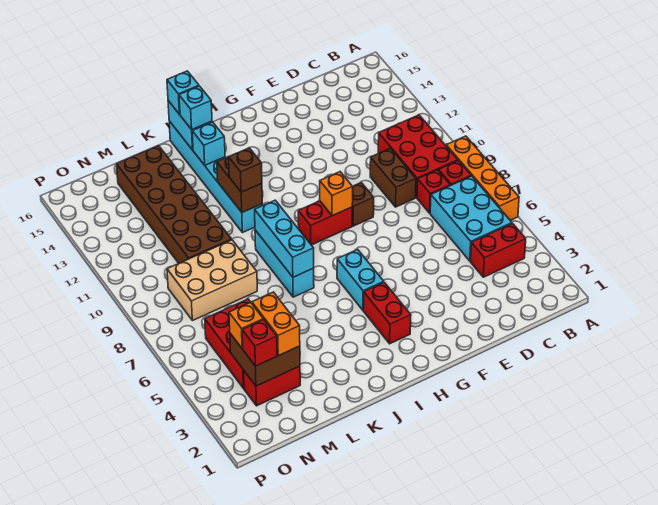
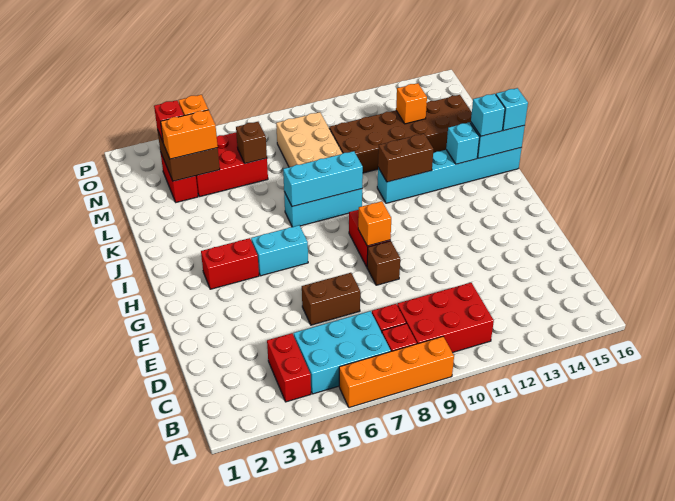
brown brick D9:D10 level 1 -> brown brick E6:E7 level 1
brown brick J11 level 3 -> brown brick M6 level 2
none -> orange brick M13 level 2

